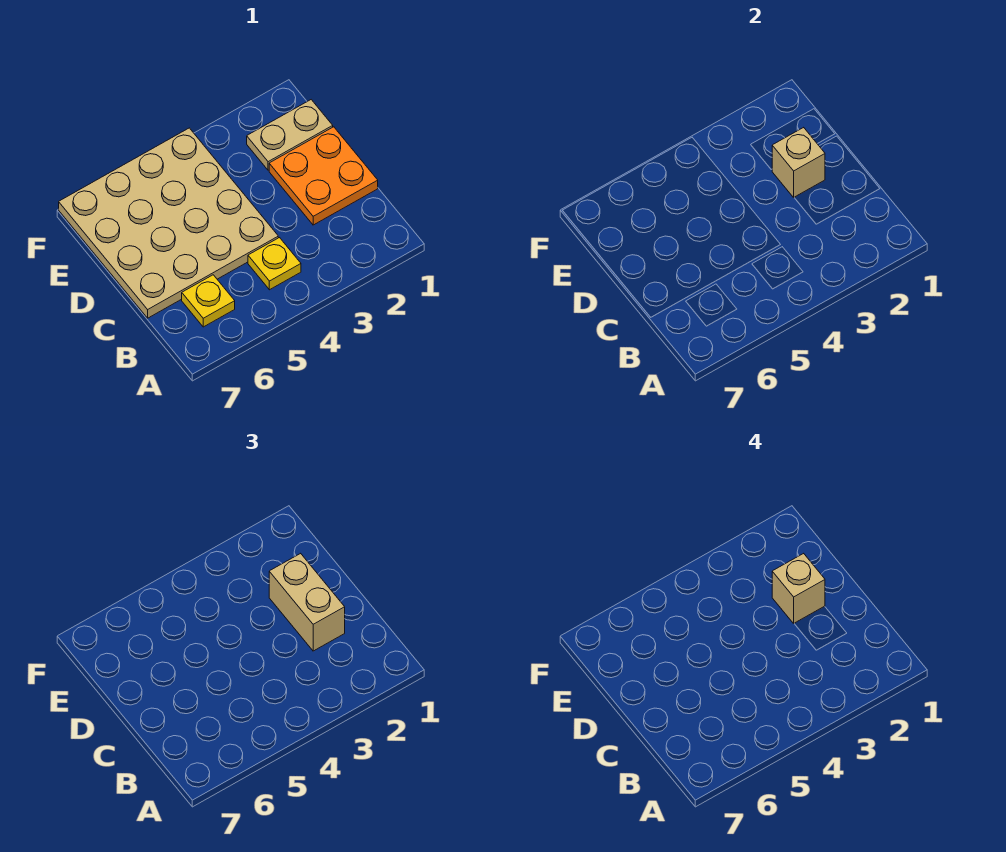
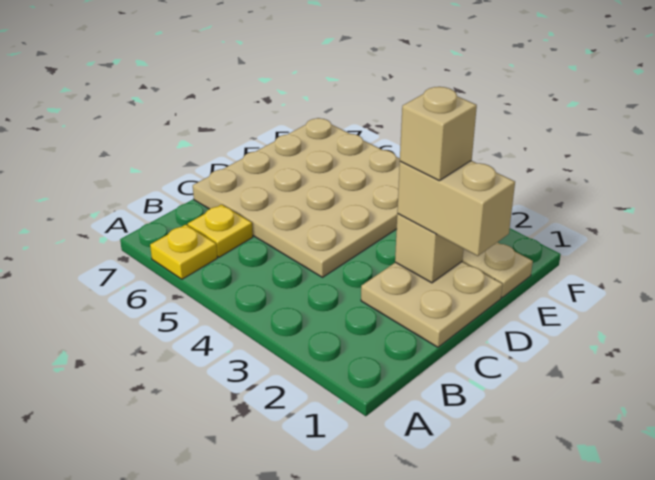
yellow plate B4 level 1 -> yellow plate A6 level 1
orange plate C1:D2 level 1 -> tan plate C1:D2 level 1
tan brick C2:D2 level 3 -> tan brick D1:D2 level 3

